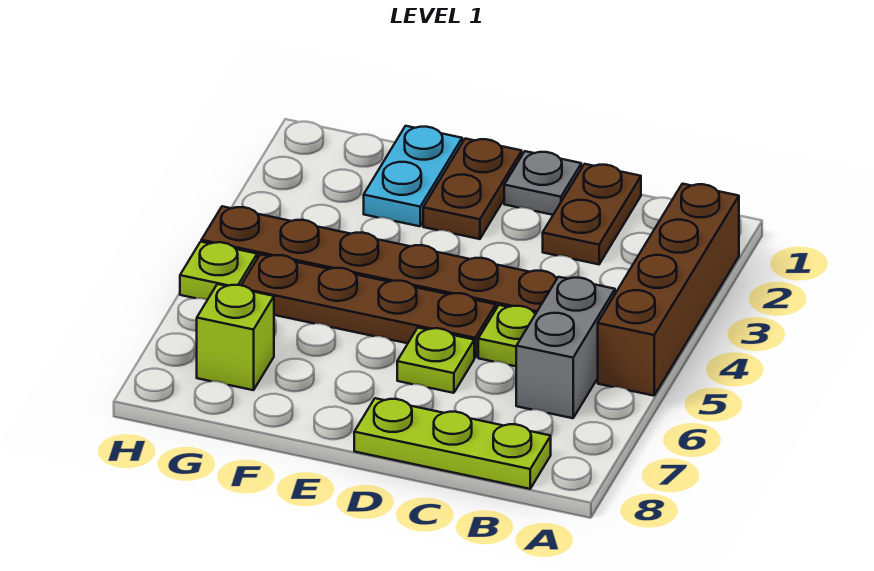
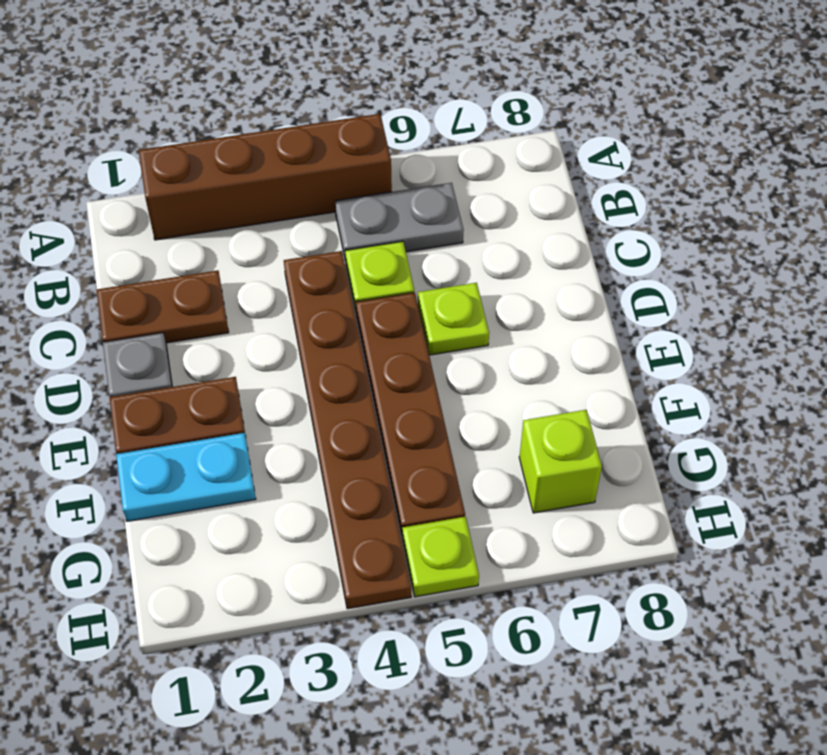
grey brick B5:B6 level 1 -> grey plate B5:B6 level 1
lime plate B8:D8 level 1 -> none

